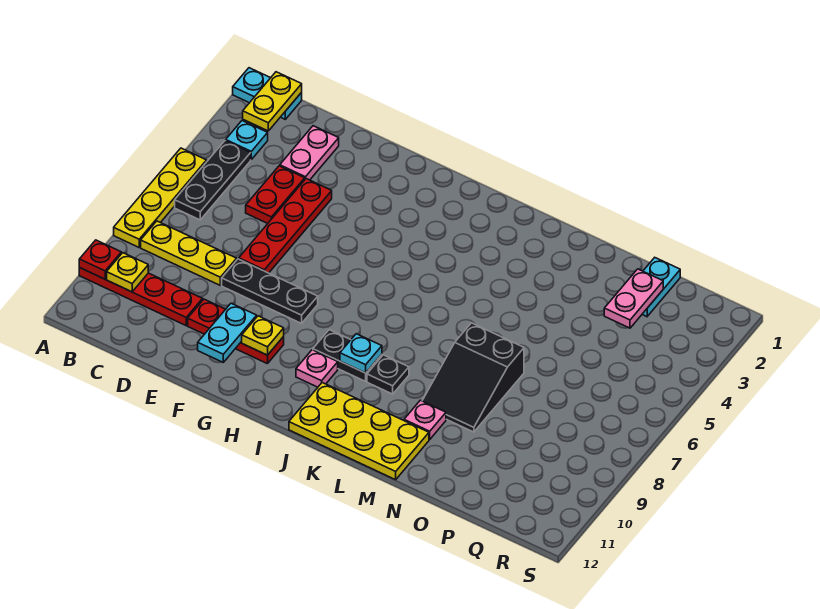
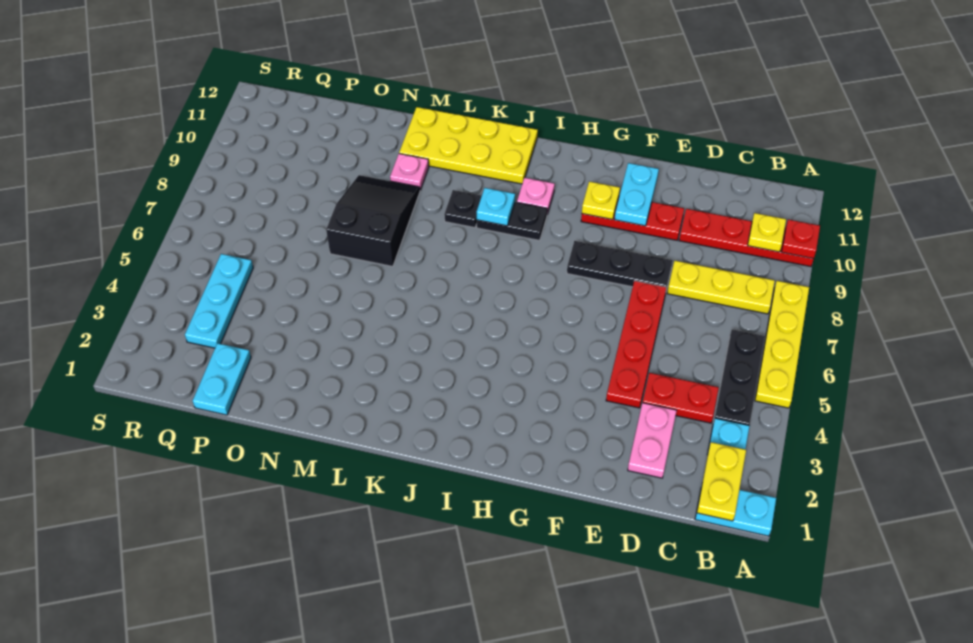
red plate D4:D5 level 1 -> red plate C4:D4 level 1
pink plate P2:P3 level 2 -> none
none -> cyan plate Q3:Q5 level 1

